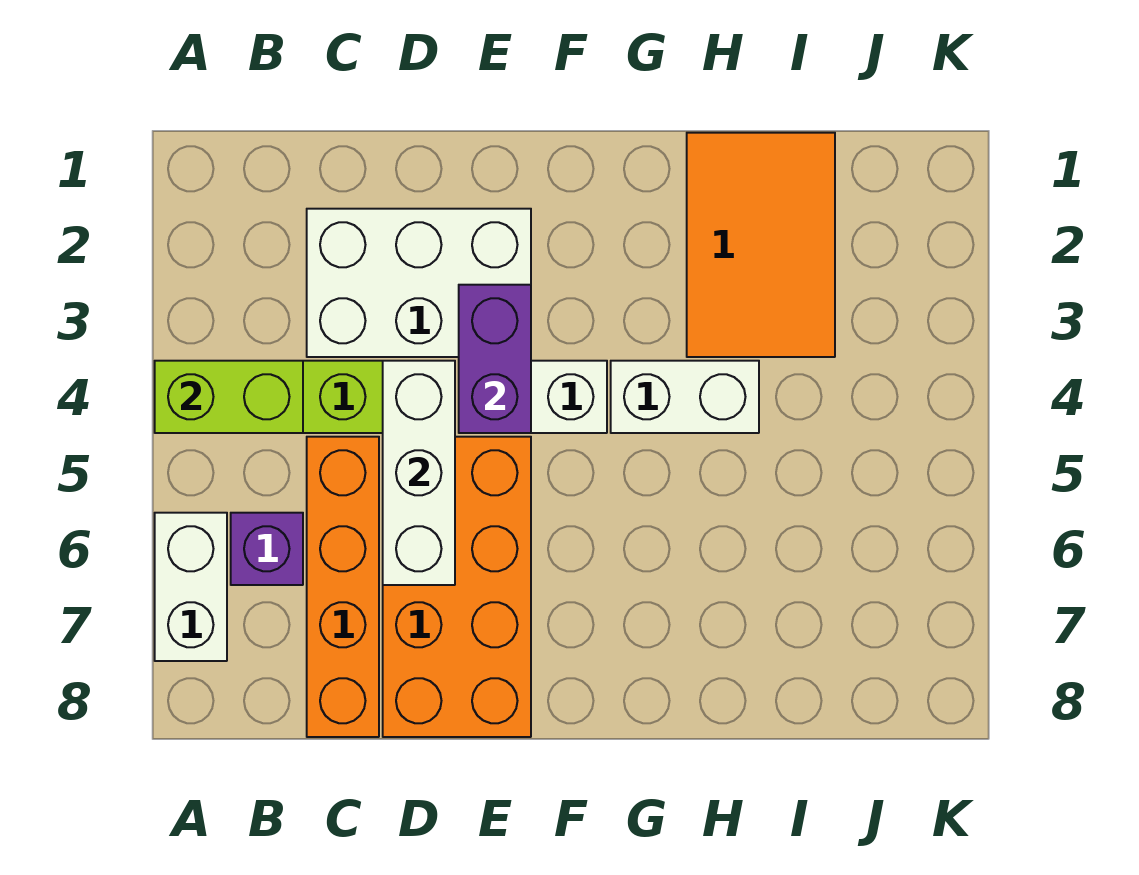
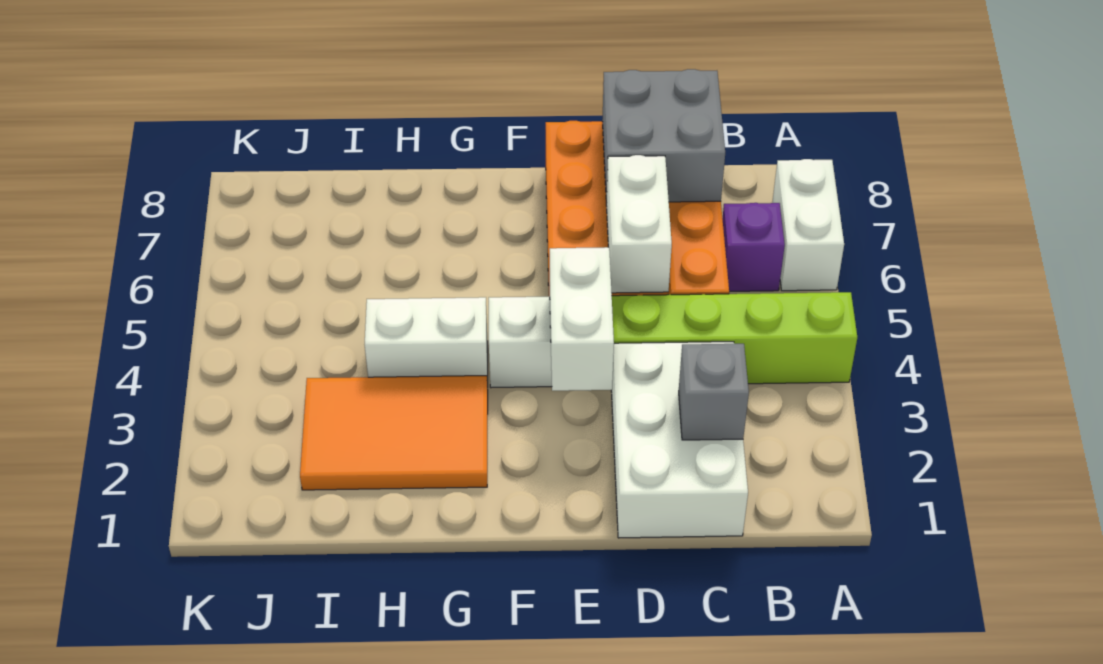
lime brick A4:B4 level 2 -> none
white brick C2:E3 level 1 -> white brick C1:D3 level 1
none -> grey brick C2 level 2
none -> grey brick C7:D8 level 2
white brick D4:D6 level 2 -> white brick D5:D6 level 2
purple brick E3:E4 level 2 -> white brick E3:E4 level 2
orange tile H1:I3 level 1 -> orange tile G2:I3 level 1

